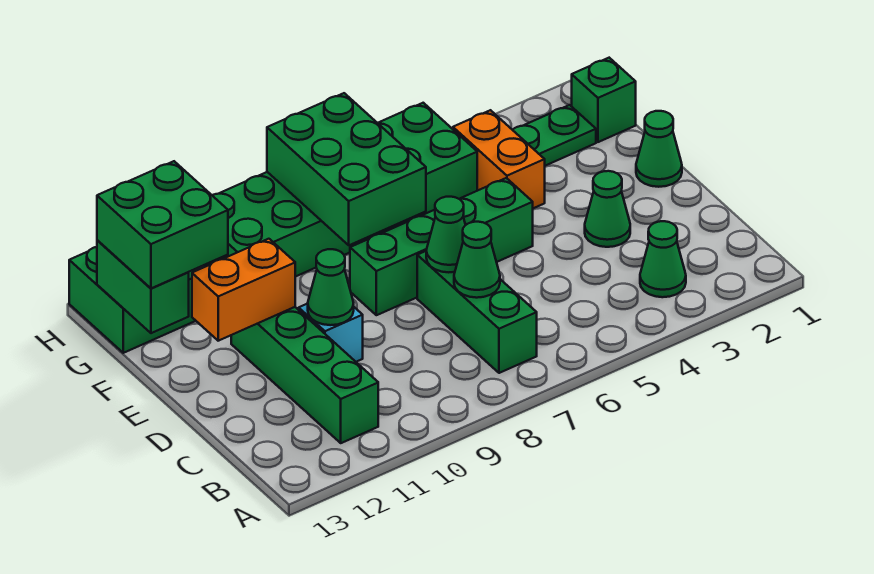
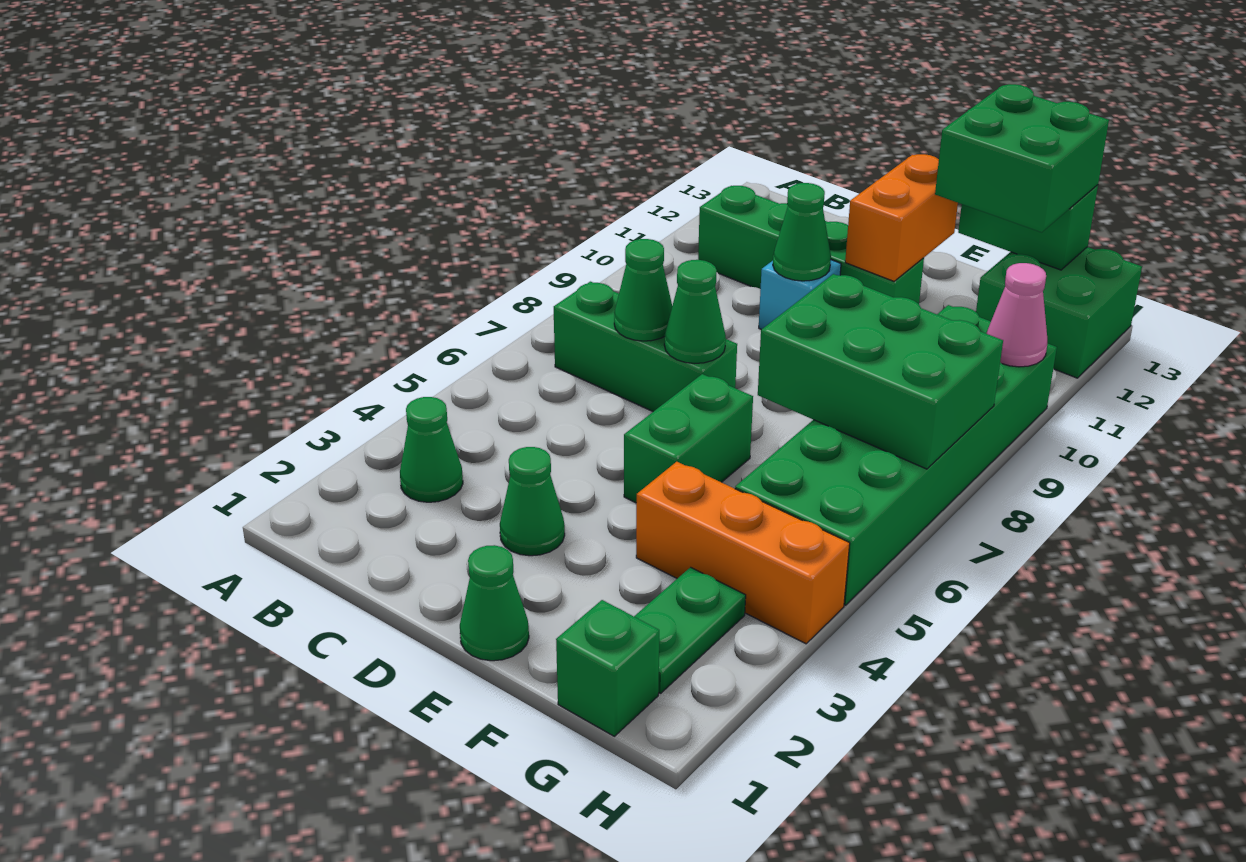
green brick E5:E8 level 1 -> green brick E5:E6 level 1
orange brick F4:G4 level 1 -> orange brick F4:H4 level 1
none -> pink cone H10 level 2

